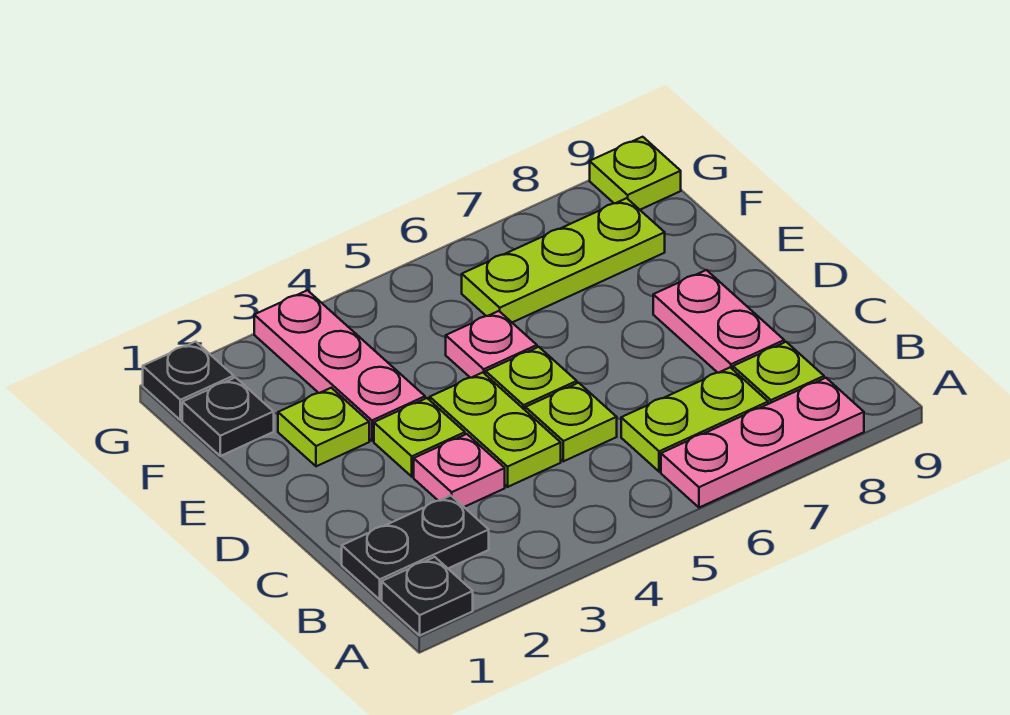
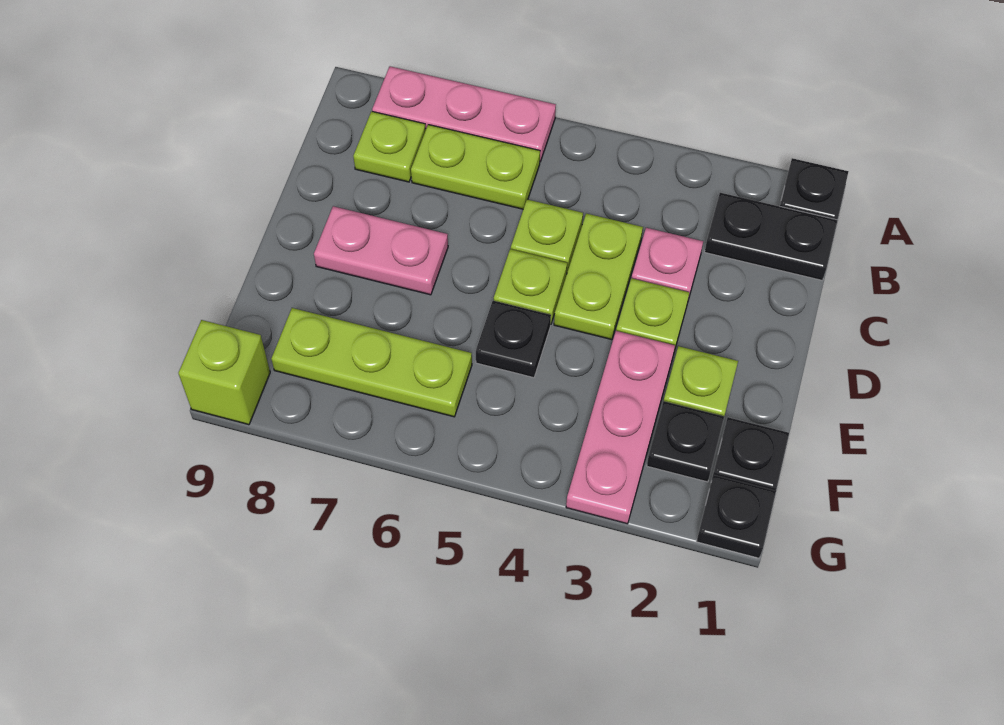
pink plate C8:D8 level 1 -> pink plate D7:D8 level 1
pink plate E5 level 1 -> black plate E5 level 1
none -> black plate F2 level 1
lime plate G9 level 1 -> lime brick G9 level 1

